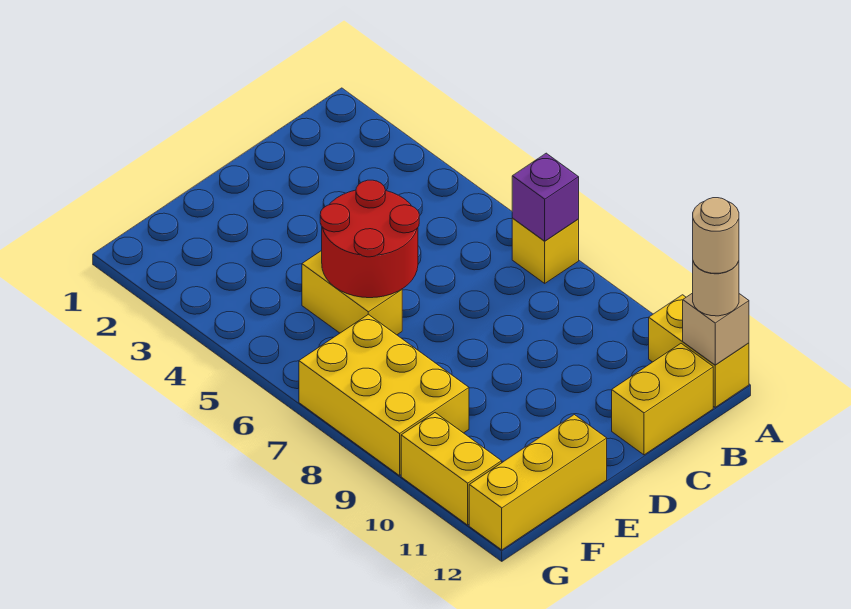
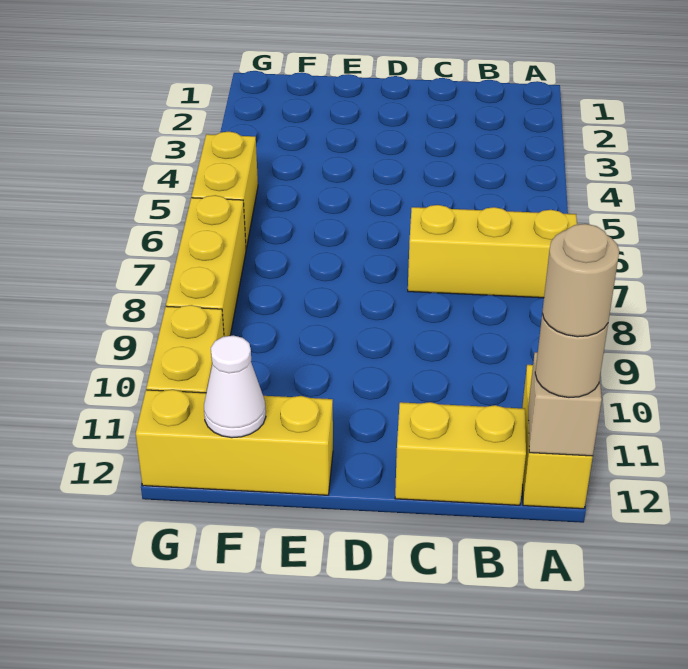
yellow brick A7 level 1 -> yellow brick A7:C7 level 1
purple brick A7 level 2 -> none
red round brick D5:E6 level 2 -> none
yellow brick E5:E6 level 1 -> yellow brick G5:G6 level 1
yellow brick F7:G9 level 1 -> yellow brick G7:G9 level 1
none -> white cone F12 level 2

